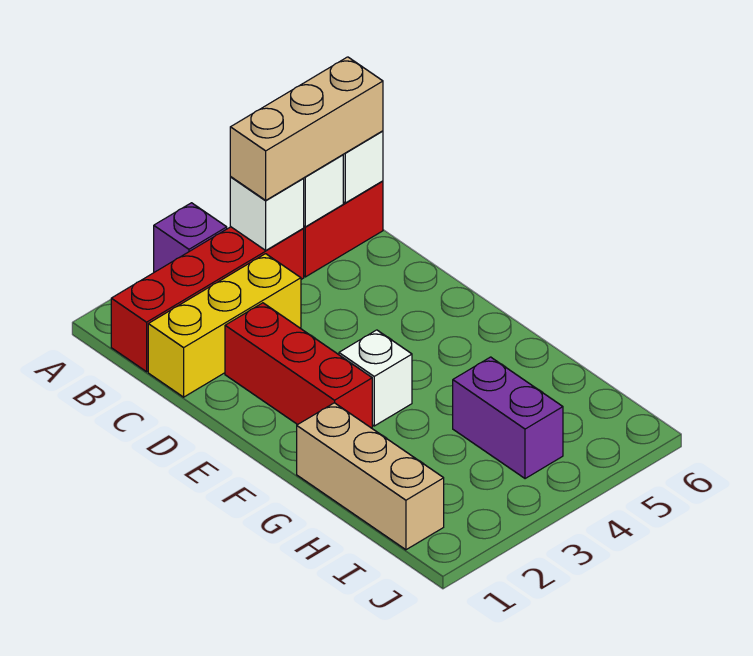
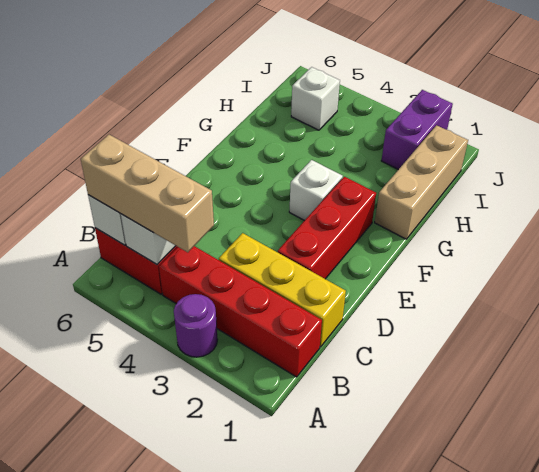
purple brick A3 level 1 -> purple round brick A3 level 1
white brick B4 level 2 -> white brick I5 level 1
purple brick H4:I4 level 1 -> purple brick I2:J2 level 1

